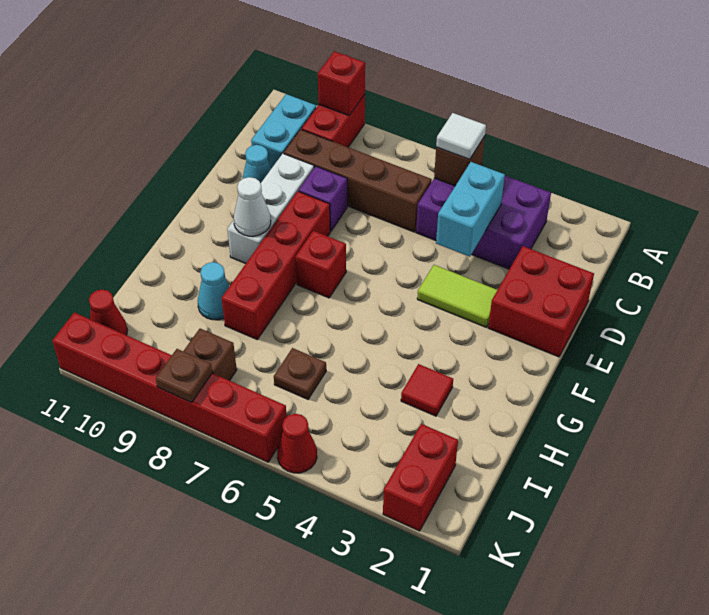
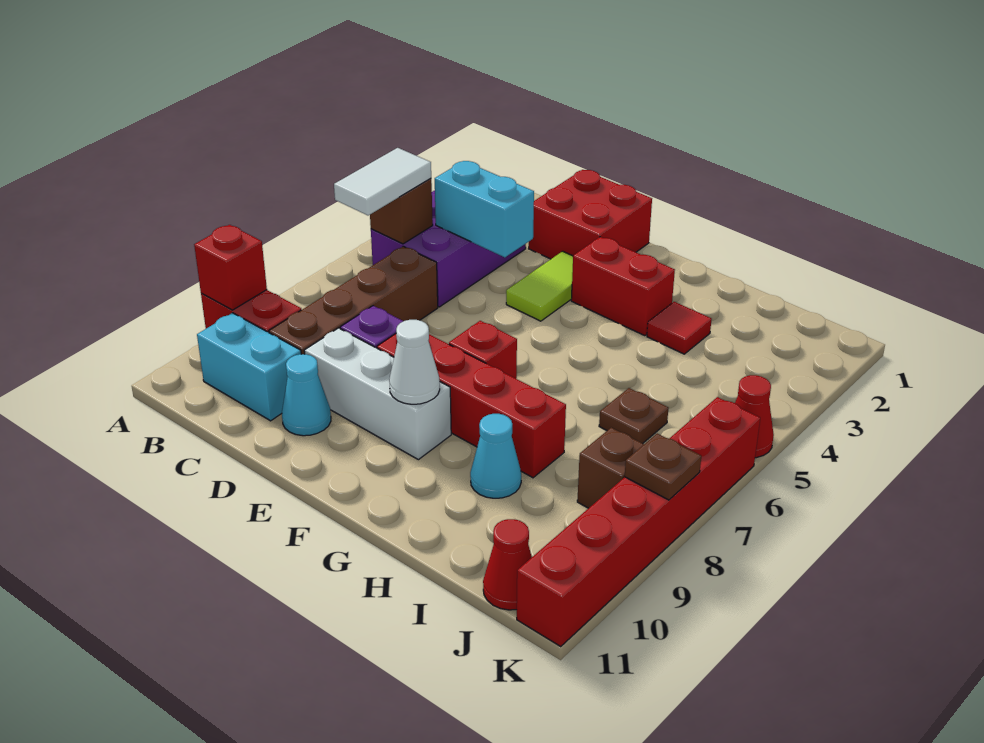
white tile B5 level 3 -> white tile B5:B6 level 3
red brick J2:K2 level 1 -> red brick F3:G3 level 1

